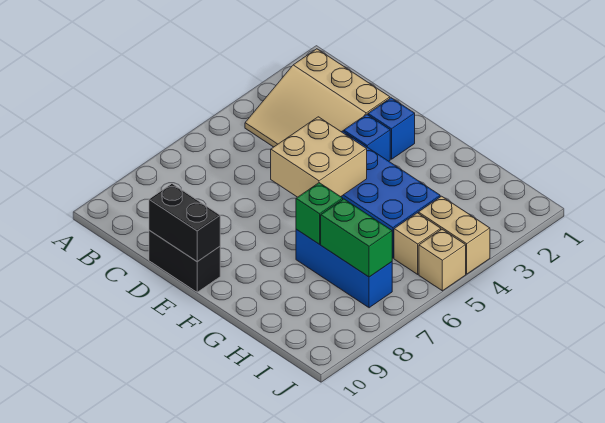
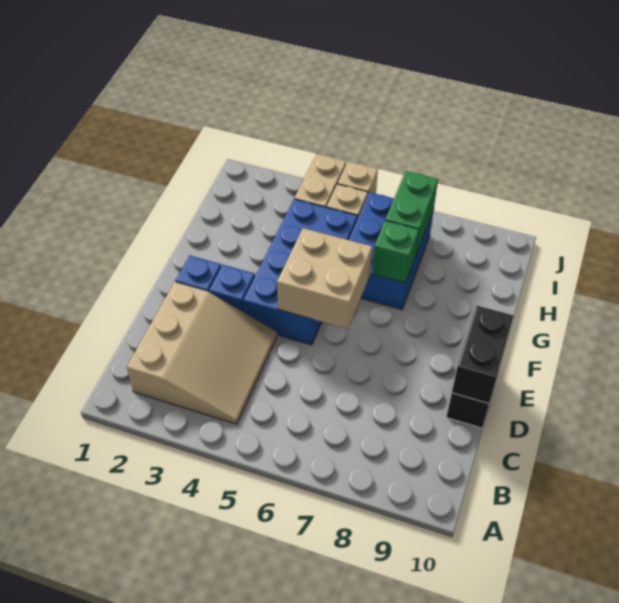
blue brick G7:I7 level 1 -> blue brick G6:I7 level 1

